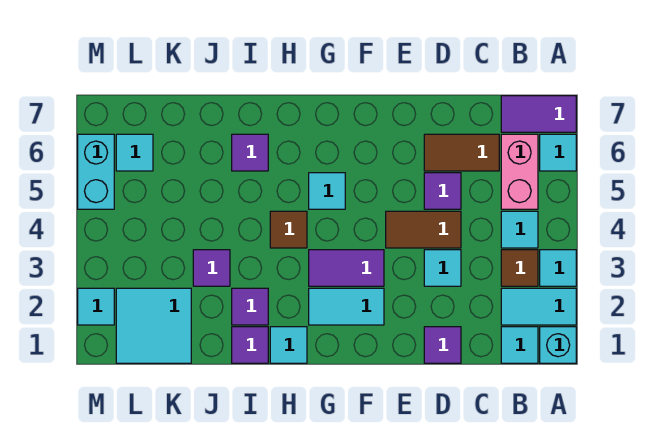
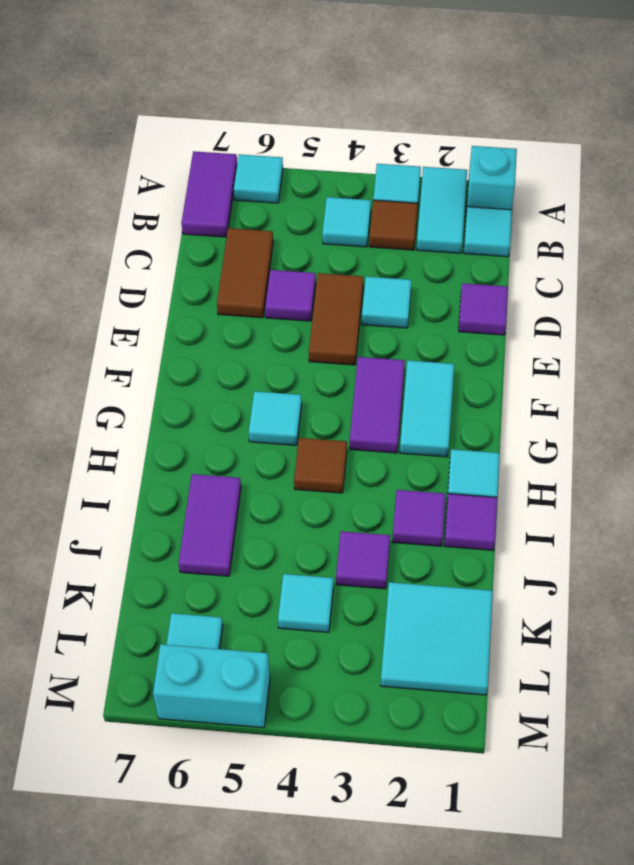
pink brick B5:B6 level 1 -> none
purple tile I6 level 1 -> purple tile I6:J6 level 1
cyan tile M2 level 1 -> cyan tile K4 level 1

